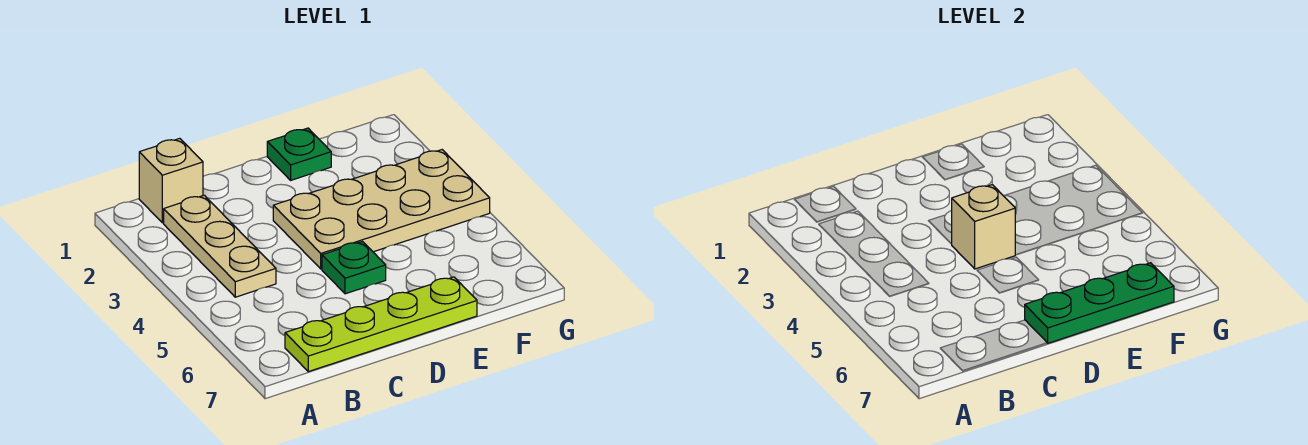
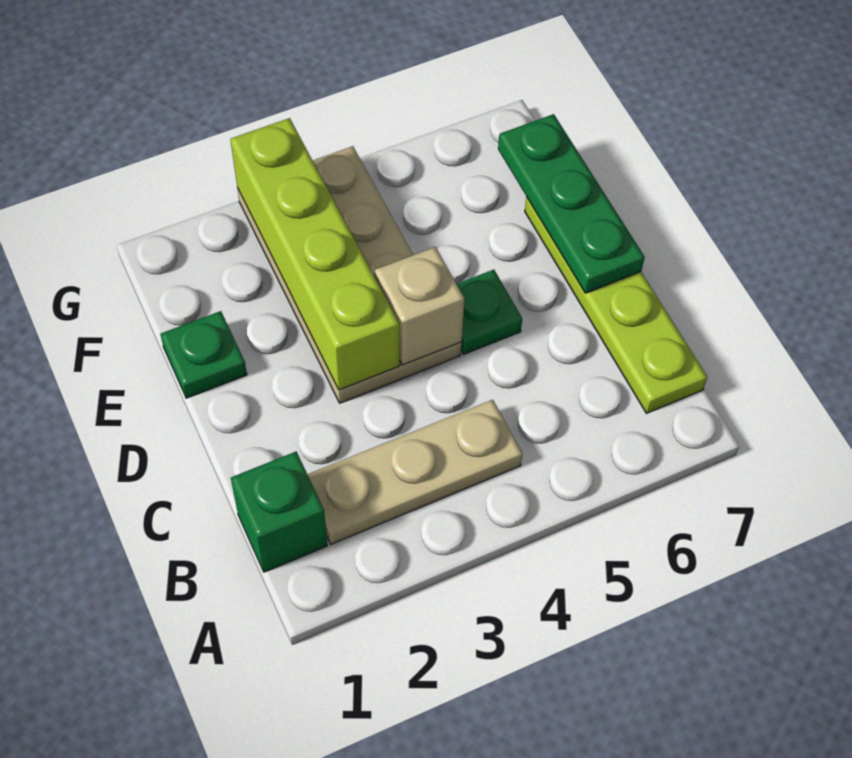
tan brick B1 level 1 -> green brick B1 level 1
none -> lime brick D3:G3 level 2

